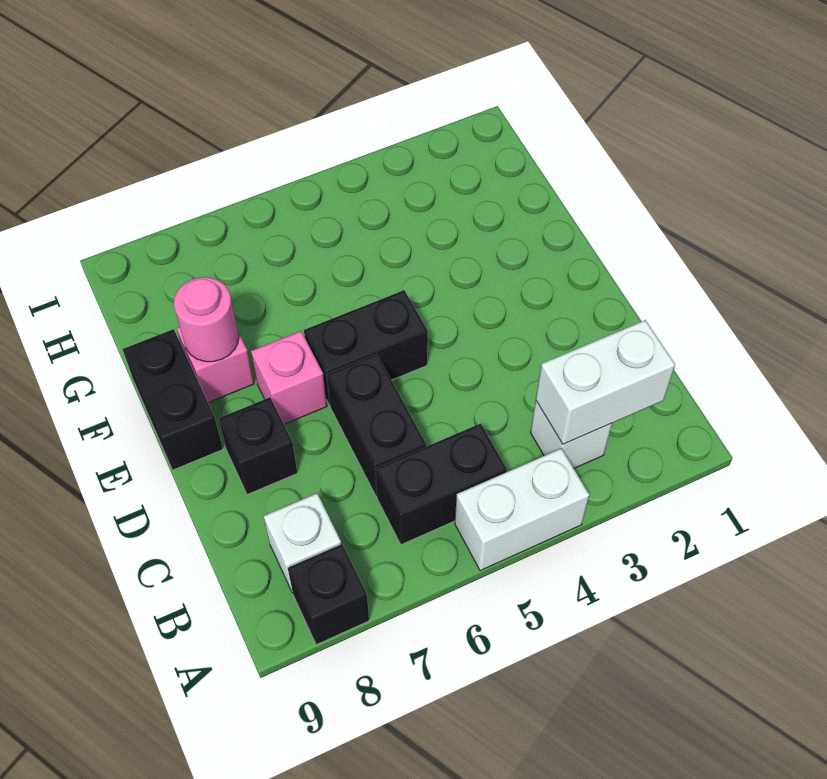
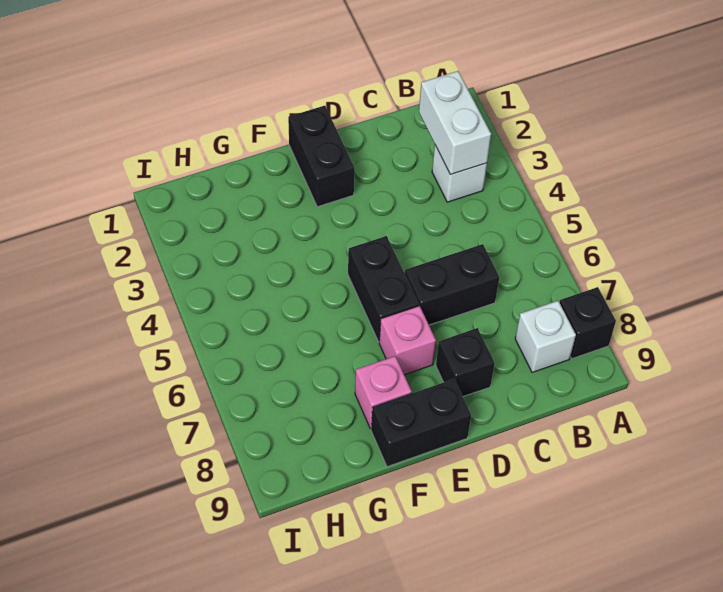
white brick A4:A5 level 1 -> none
black brick B5:B6 level 1 -> black brick E1:E2 level 1
pink round brick F8 level 2 -> none

